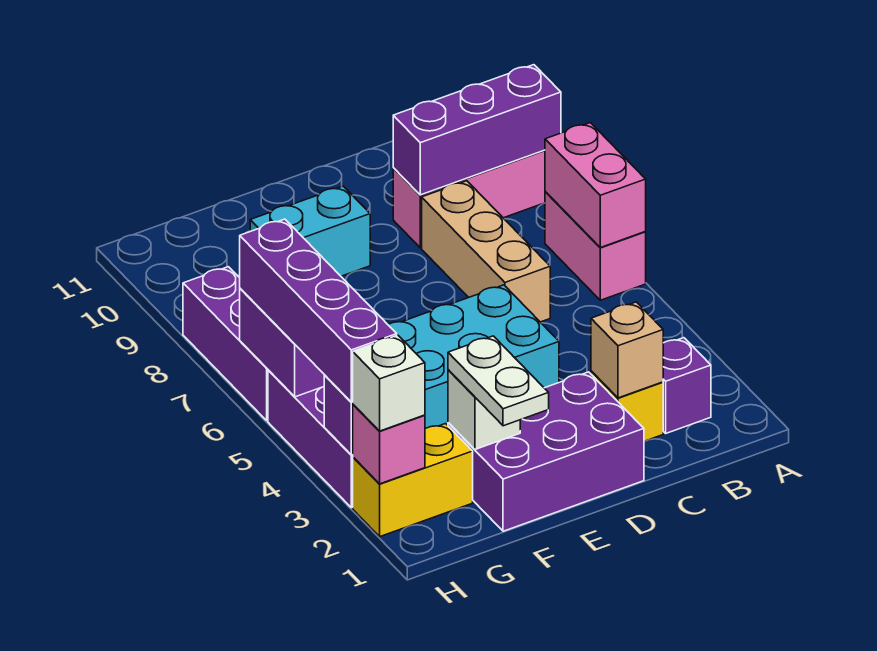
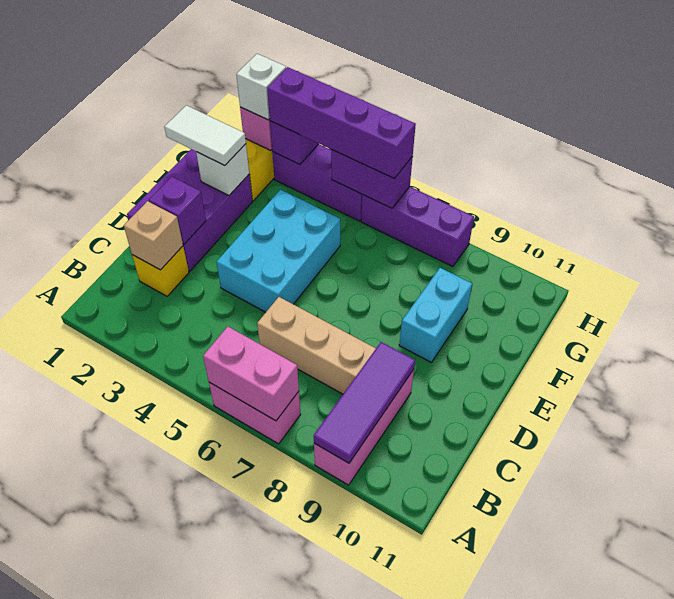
purple brick A9:C9 level 2 -> purple tile A9:C9 level 2
purple brick B2 level 1 -> purple brick D2 level 2
white plate F1:F2 level 3 -> white tile F1:F2 level 3

